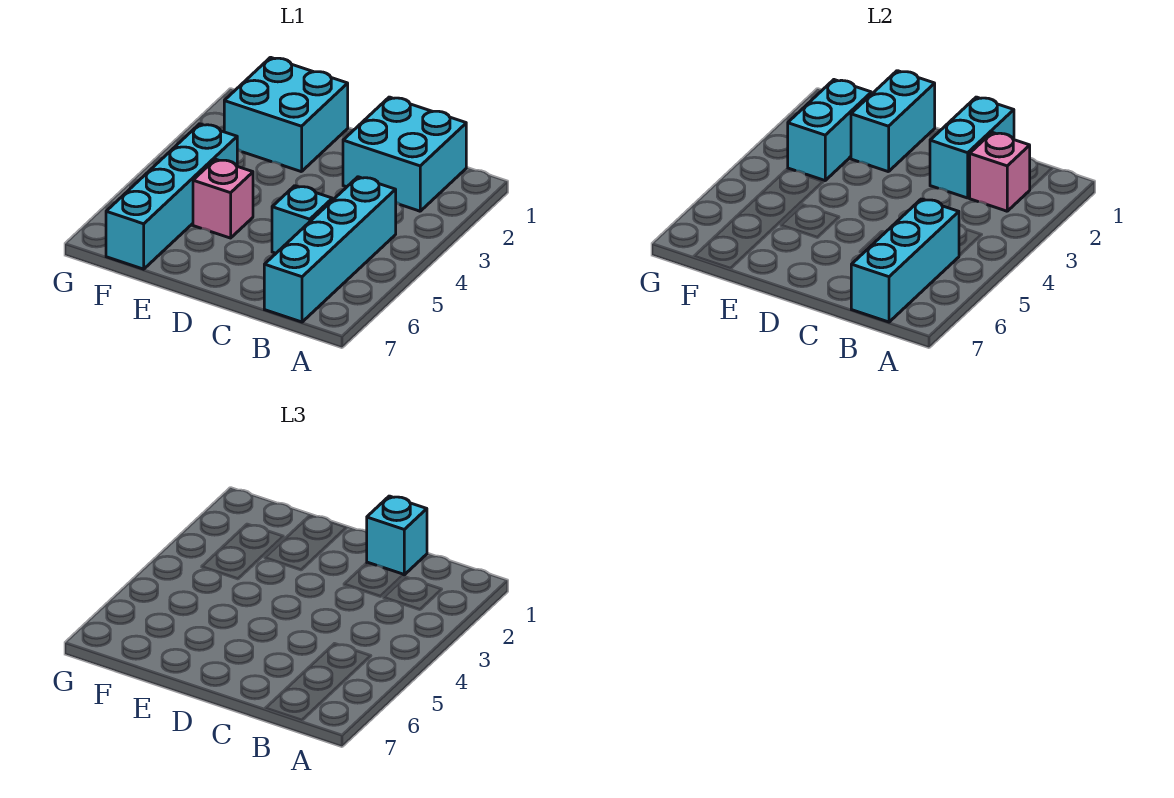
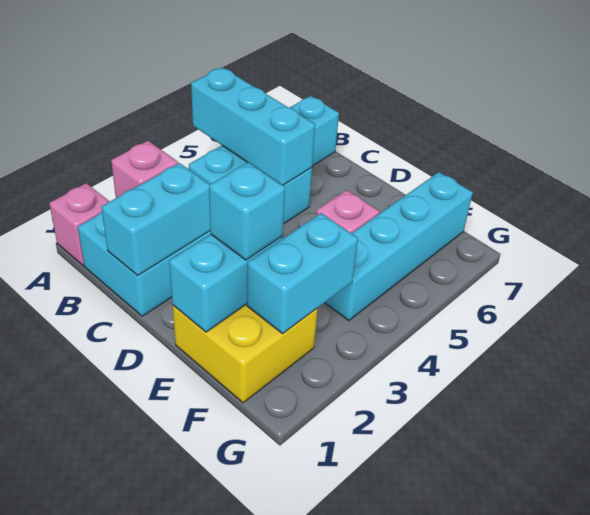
none -> pink brick A1 level 1
cyan brick B5:B7 level 2 -> cyan brick A5:C5 level 2
cyan brick C1 level 3 -> cyan brick E2 level 3
cyan brick E1:F2 level 1 -> yellow brick E1:F2 level 1

